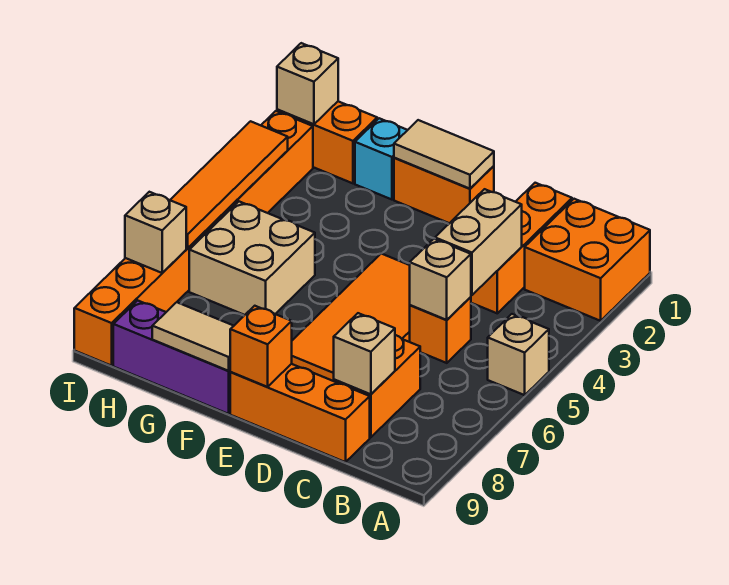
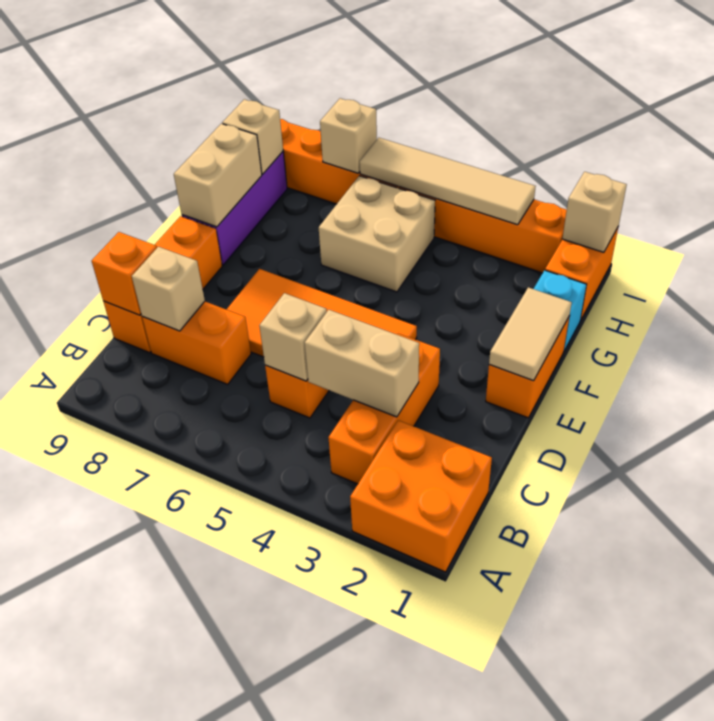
tan brick A5 level 1 -> tan brick H9 level 2
orange brick C1:C3 level 1 -> orange brick B3:D3 level 1
orange brick E9 level 2 -> orange brick C9 level 2
tan tile F9:G9 level 2 -> tan brick F9:G9 level 2
orange tile I3:I6 level 2 -> tan tile I3:I6 level 2

